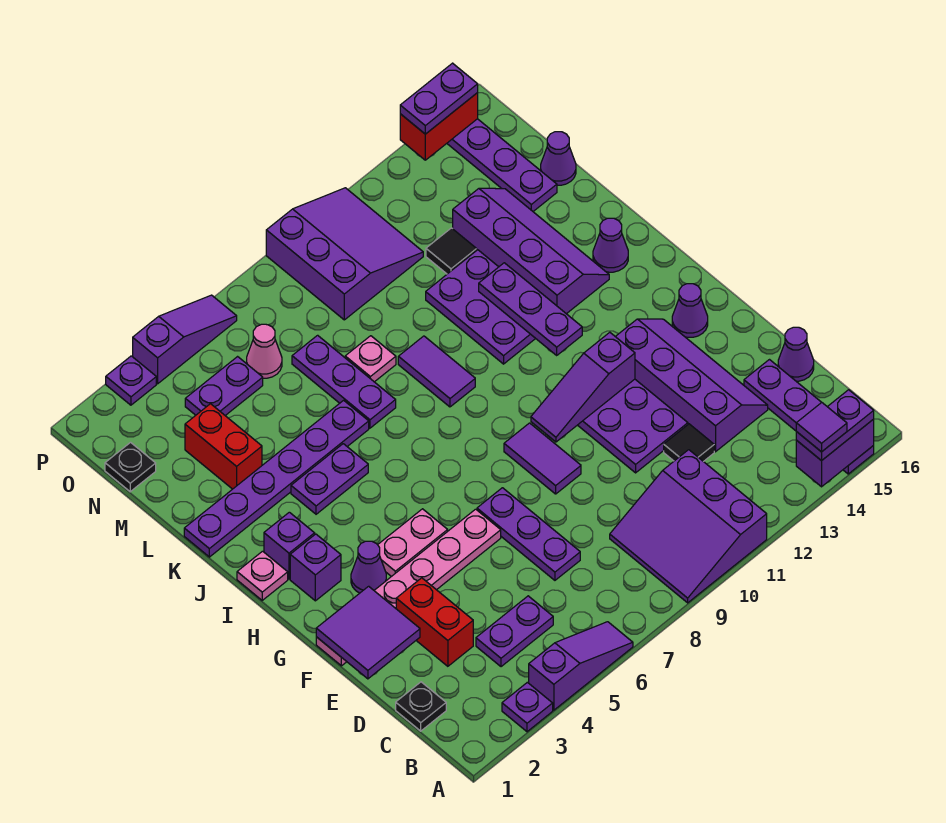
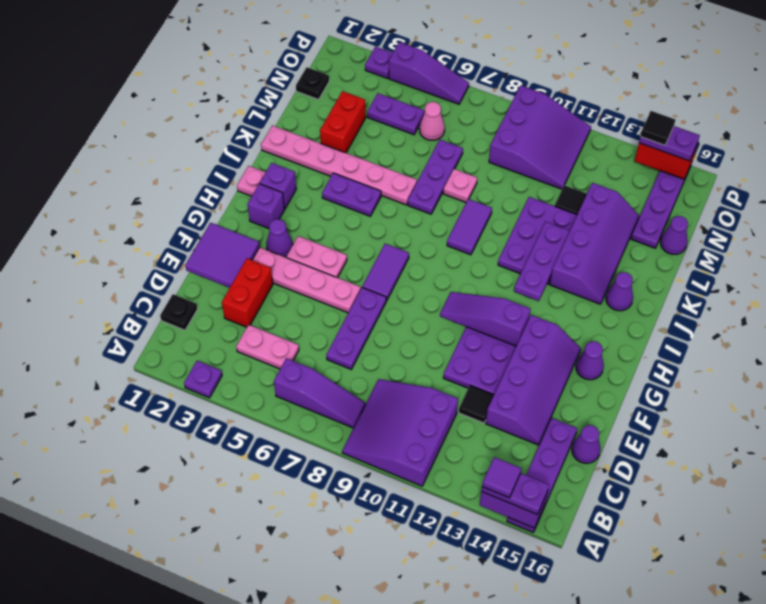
purple slope A4:A6 level 1 top 4 -> purple slope B6:B8 level 1 top 6
purple plate C4:C5 level 1 -> pink plate C4:C5 level 1
purple tile F9:G9 level 1 -> purple tile G7:H7 level 1
purple plate K1:K6 level 1 -> pink plate K1:K6 level 1
none -> black tile P14 level 4

